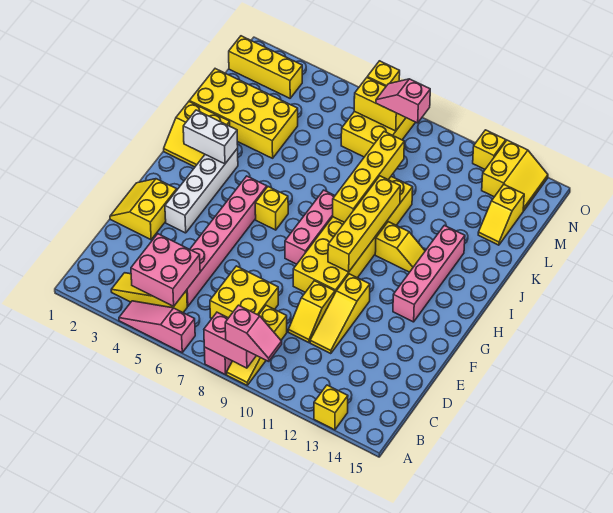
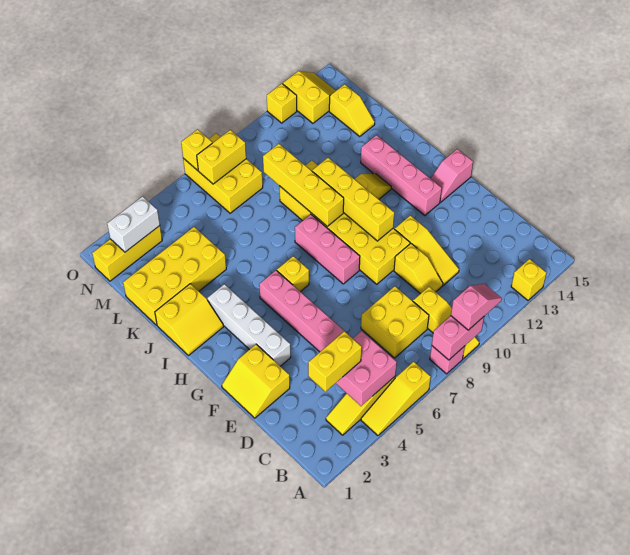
pink slope A4:A6 level 1 top 6 -> yellow slope A4:A6 level 1 top 6
none -> yellow brick C3:C4 level 3
white brick I2:I3 level 2 -> white brick N2:N3 level 2
pink slope N8:N9 level 3 top 9 -> pink slope G14:G15 level 1 top 15

